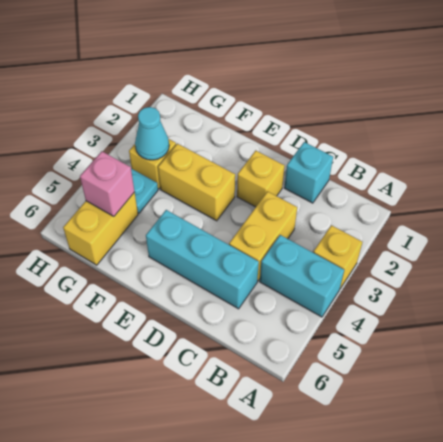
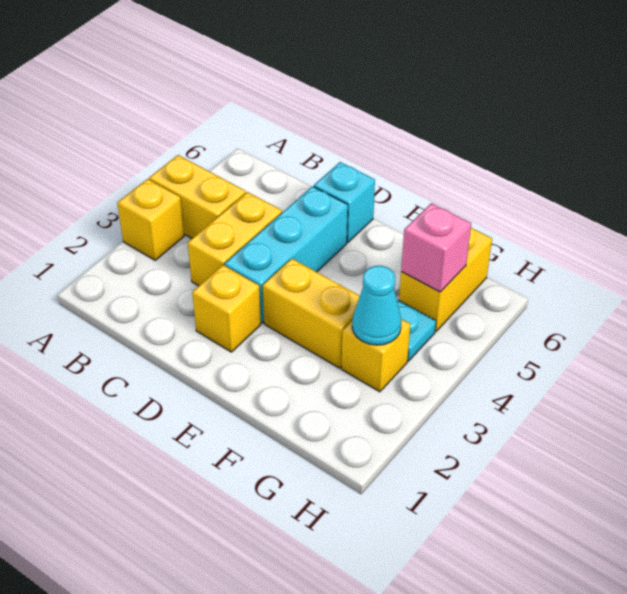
cyan brick A4:B4 level 1 -> yellow brick A4:B4 level 1
cyan brick C1 level 1 -> cyan brick D6 level 1
cyan brick C5:E5 level 1 -> cyan brick D3:D5 level 1

